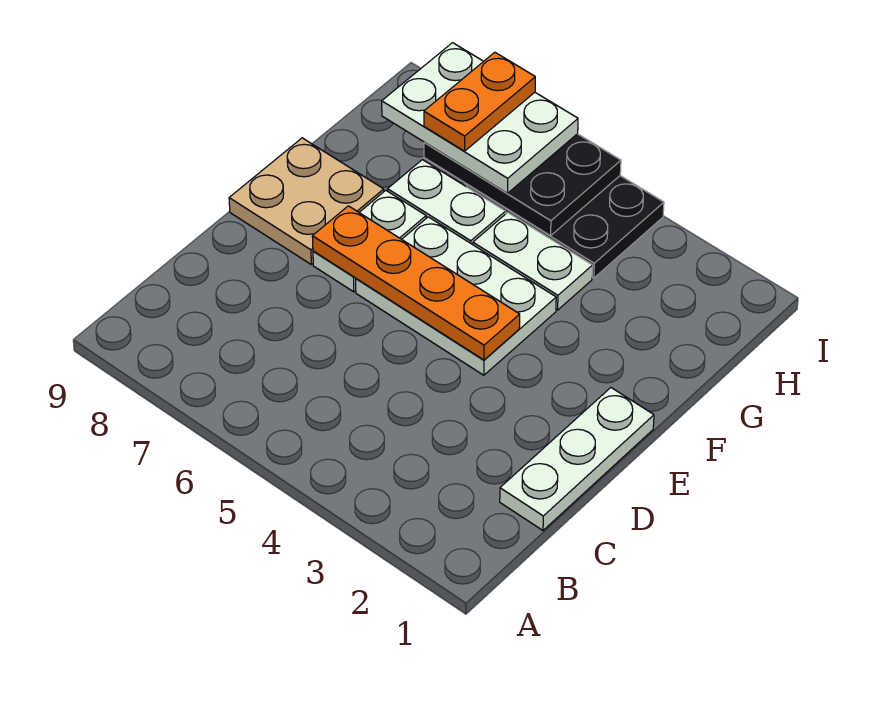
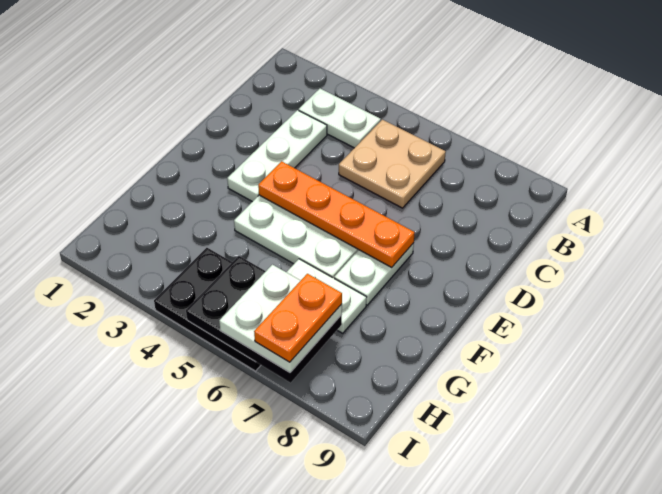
white plate C1:E1 level 1 -> white plate C3:E3 level 1
tan plate E8:F9 level 1 -> tan plate B5:C6 level 1
white plate G4:G5 level 1 -> white plate B3:B4 level 1
white plate H6:I8 level 3 -> white plate H6:I7 level 3

